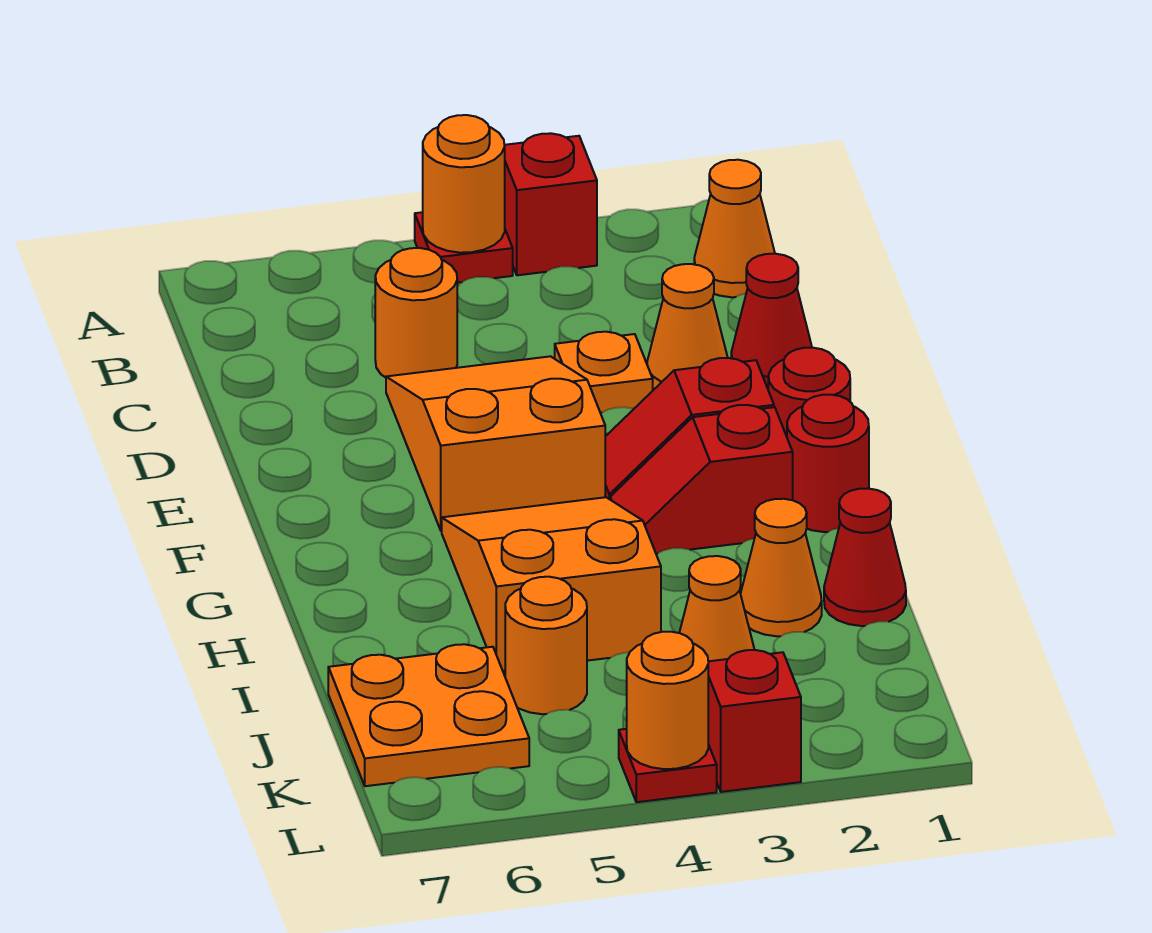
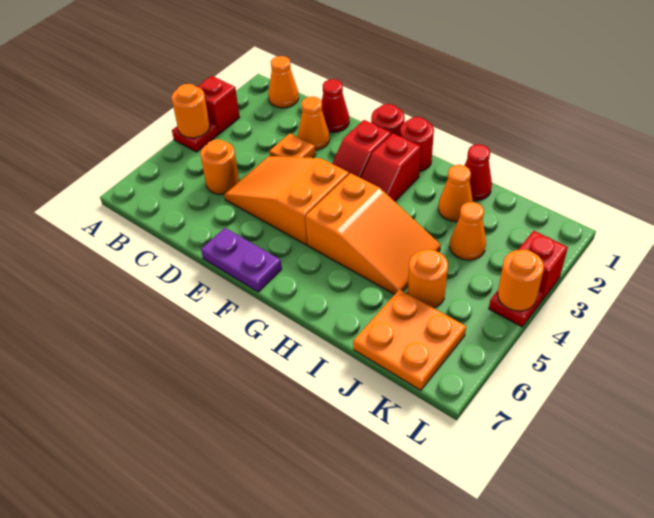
none -> purple plate E7:F7 level 1
orange slope G4:I5 level 1 top I -> orange slope G4:I5 level 1 top G

